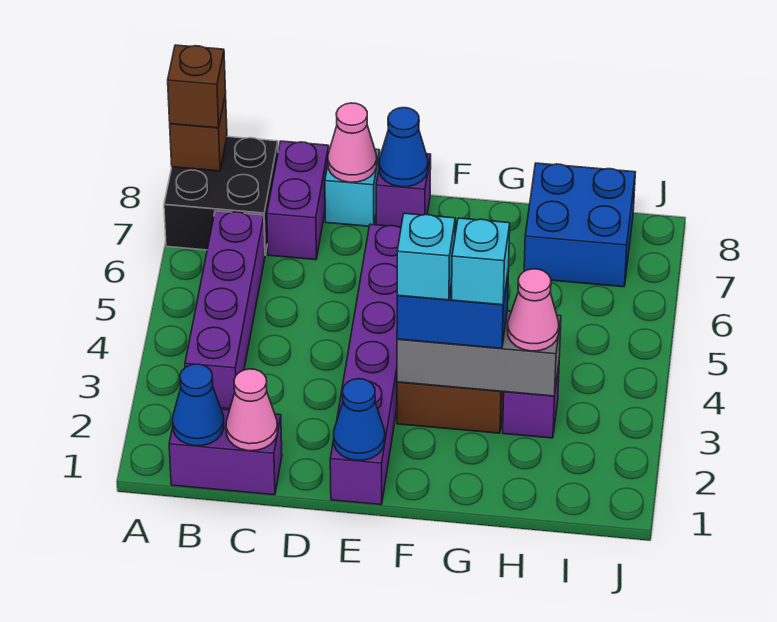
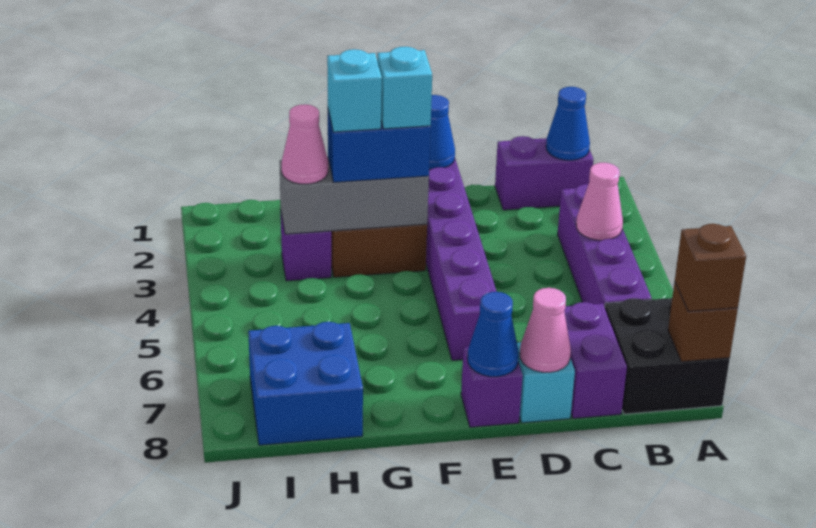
pink cone C1 level 2 -> pink cone B4 level 2

